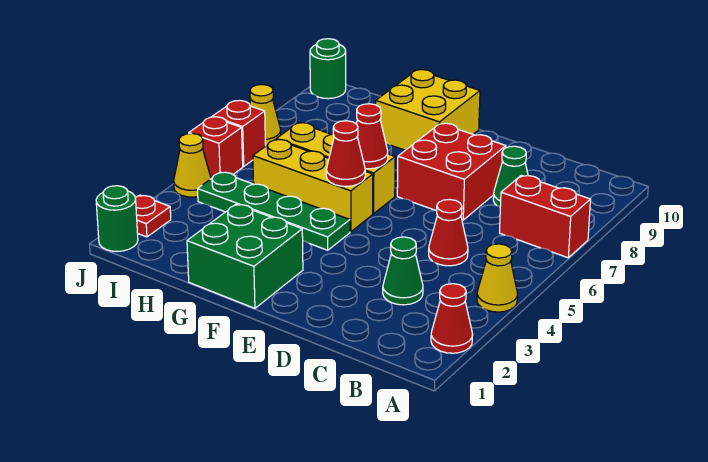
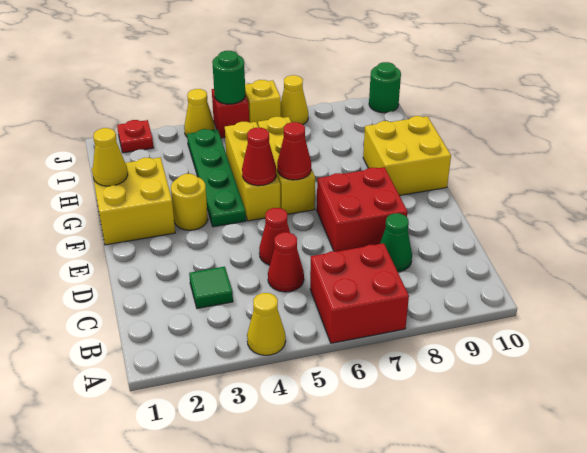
red cone A2 level 1 -> red cone D5 level 1
red brick A7:B7 level 1 -> red brick A6:B7 level 1
green cone C3 level 1 -> green tile C3 level 1
green brick F1:G2 level 1 -> yellow brick F1:G2 level 1
none -> yellow round brick F3 level 1
none -> yellow cone G1 level 2
green round brick J1 level 1 -> green round brick J5 level 2
red brick J6 level 1 -> yellow brick J6 level 1

